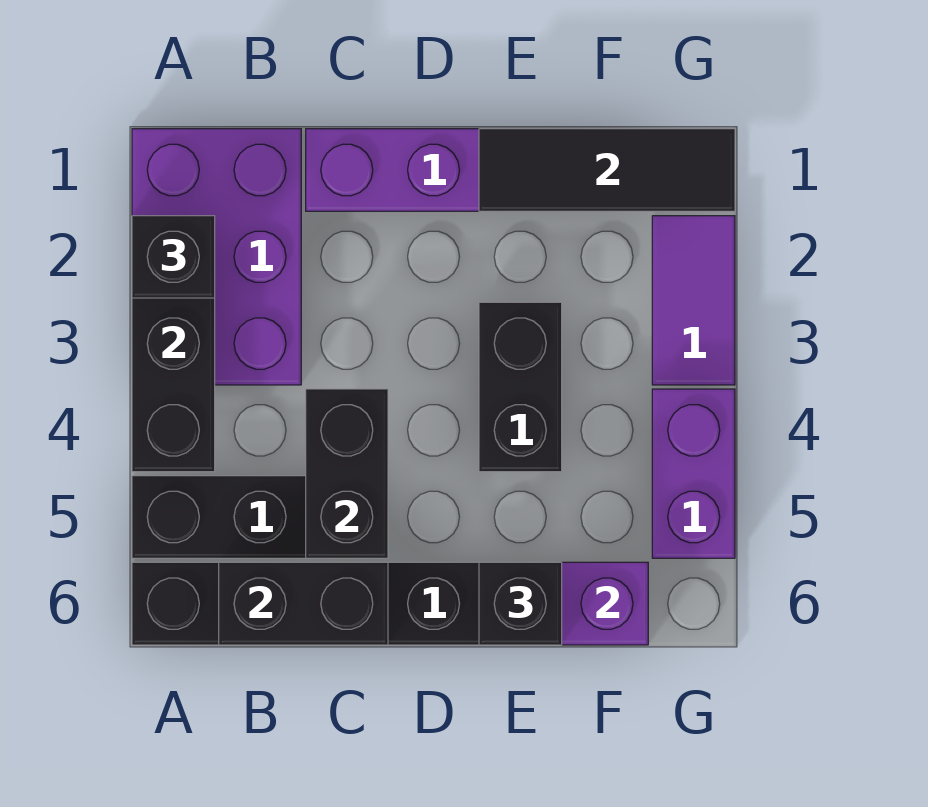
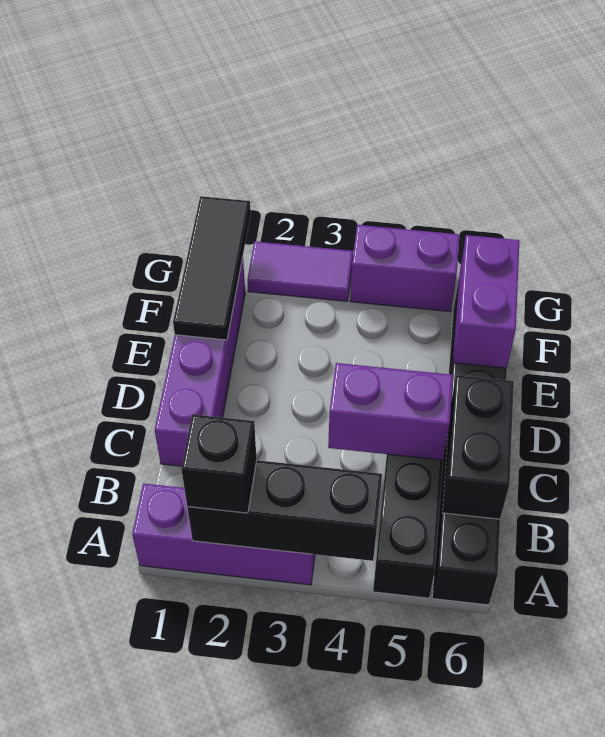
purple brick A1:B3 level 1 -> purple brick A1:A3 level 1
black brick C4:C5 level 2 -> purple brick C4:C5 level 2
black brick E3:E4 level 1 -> none
black brick E6 level 3 -> none

